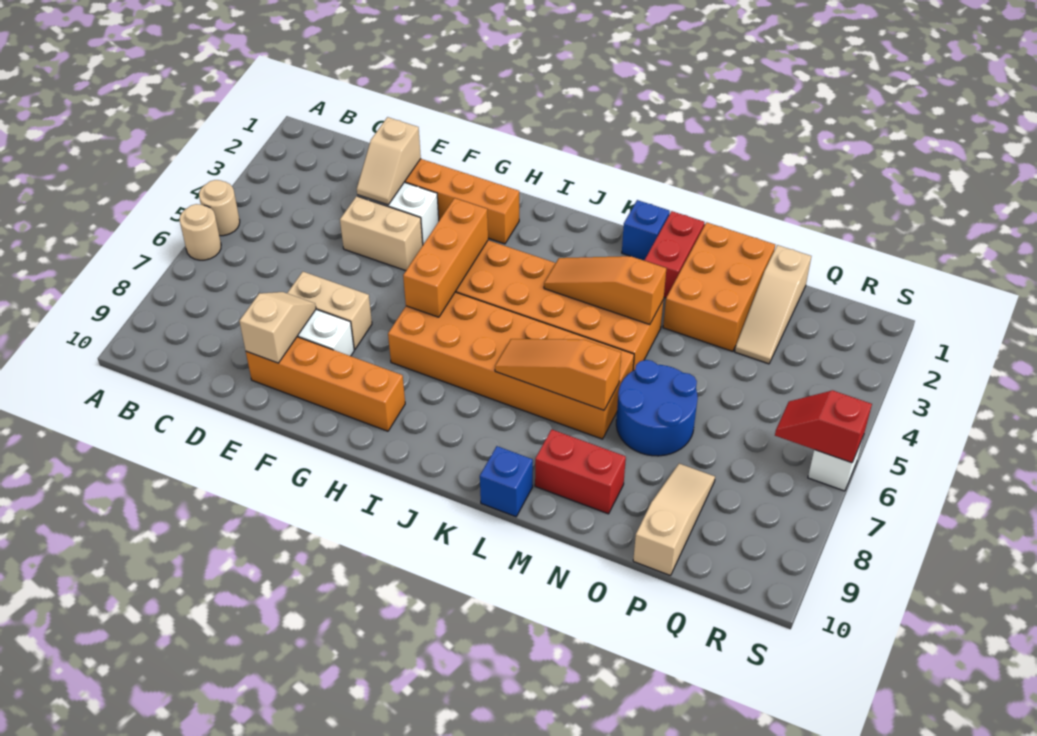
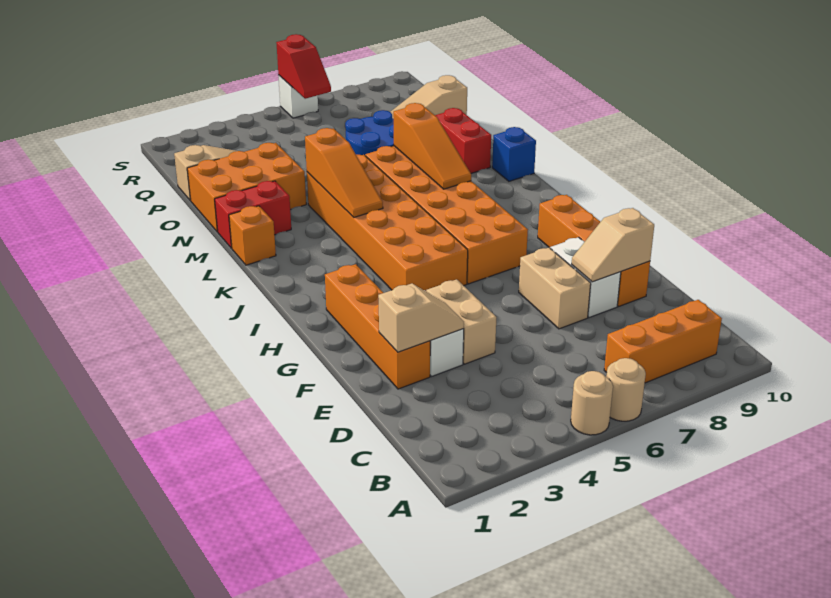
orange brick H4:H6 level 2 -> orange brick B7:B9 level 1
blue brick L1 level 1 -> orange brick L1 level 1

